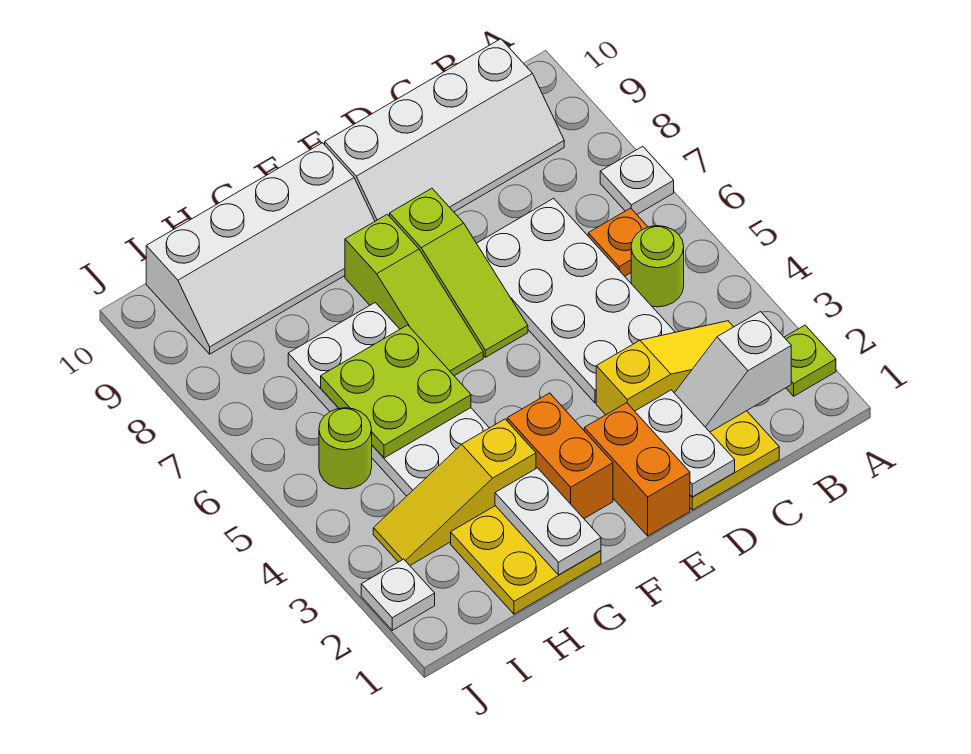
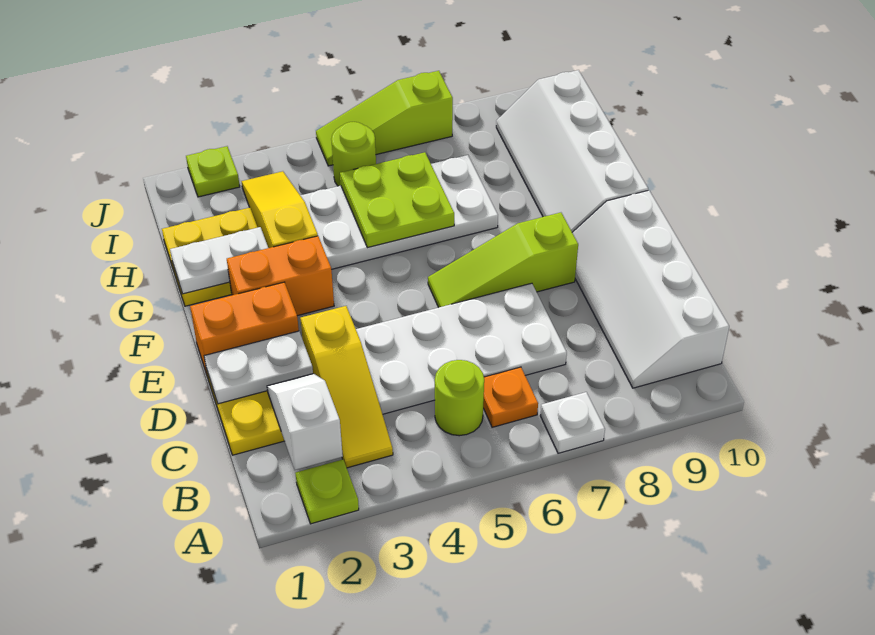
lime slope F6:F8 level 1 top 8 -> lime slope J5:J7 level 1 top 7
white plate J2 level 1 -> lime plate J2 level 1

